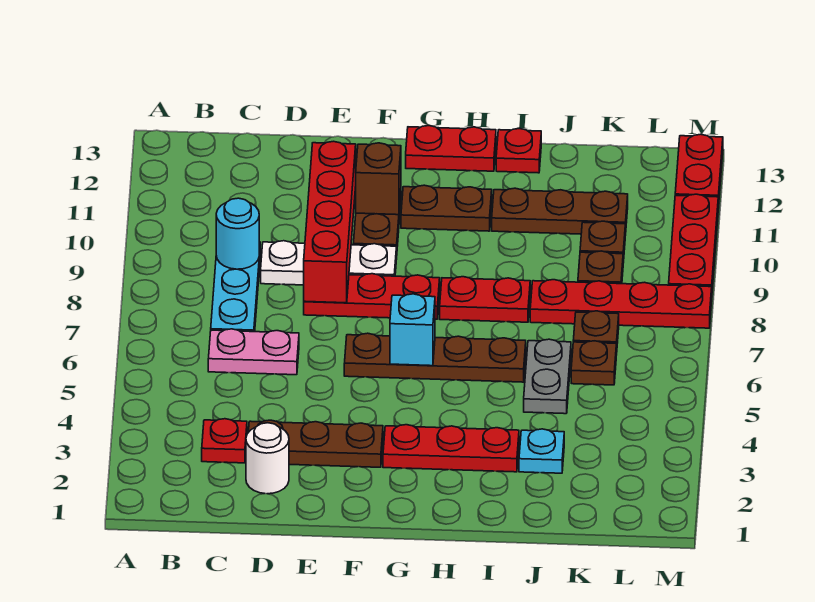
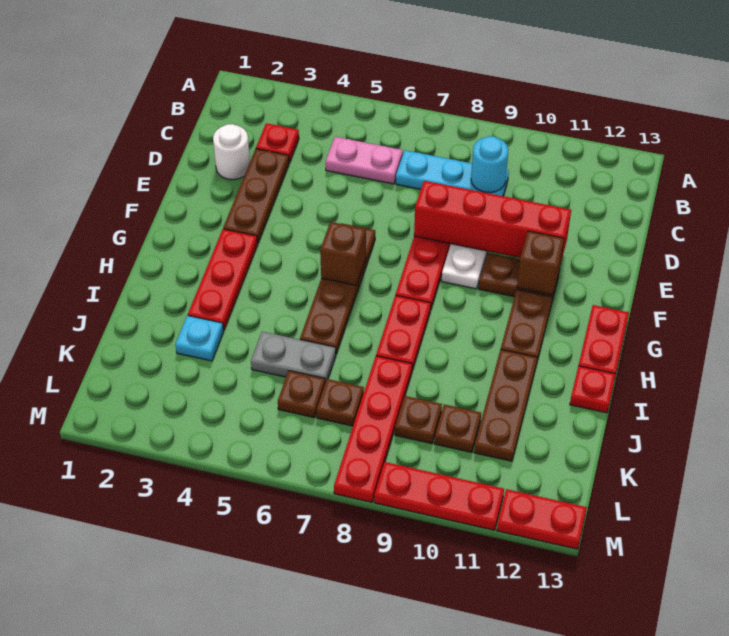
pink plate C6:D6 level 1 -> pink plate C5:C6 level 1
cyan brick G6 level 2 -> brown brick G6 level 2

